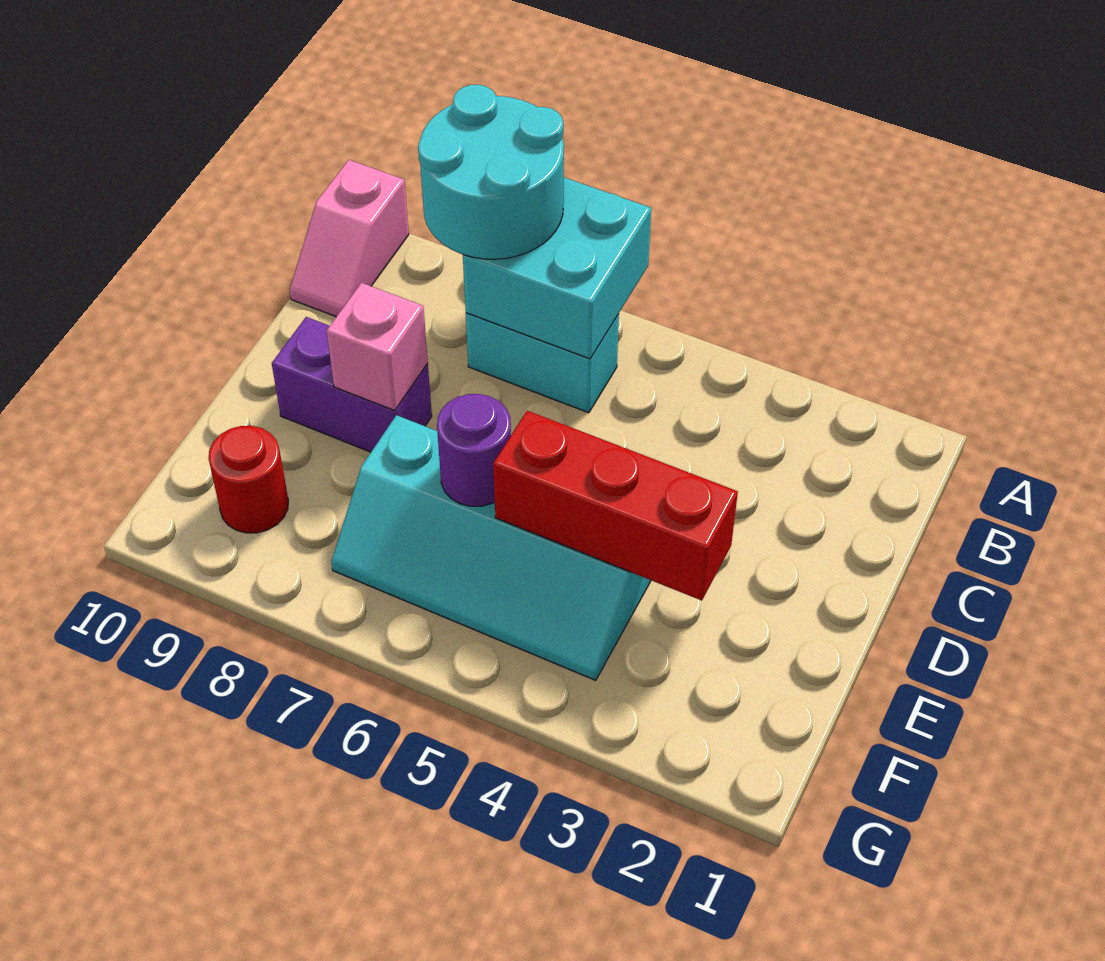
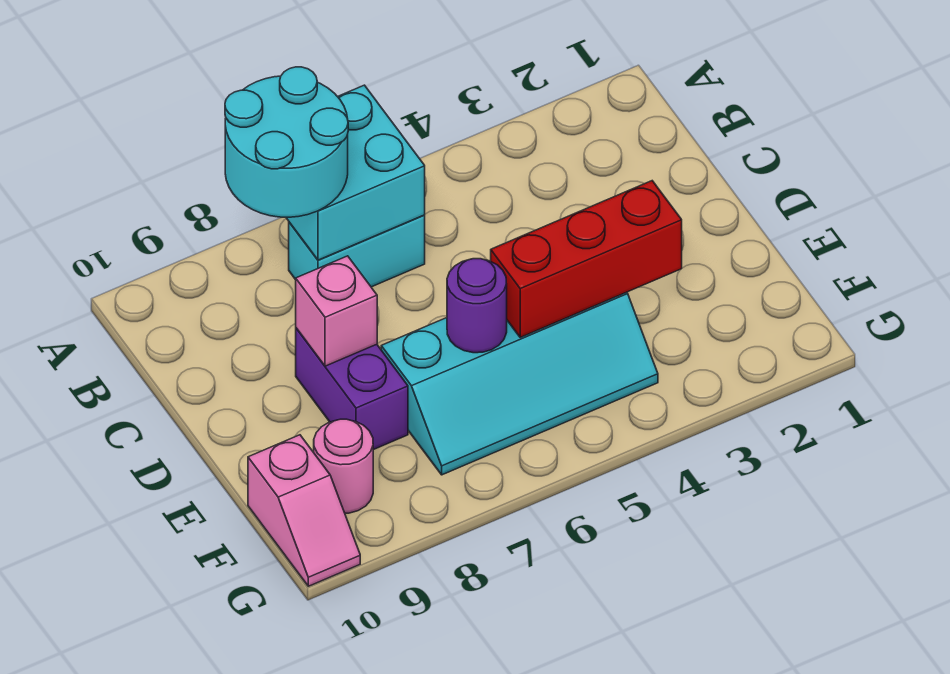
pink slope A10:B10 level 1 top A -> pink slope F10:G10 level 1 top F
purple brick D8:D9 level 1 -> purple brick D8:E8 level 1
red round brick F9 level 1 -> pink round brick F9 level 1

